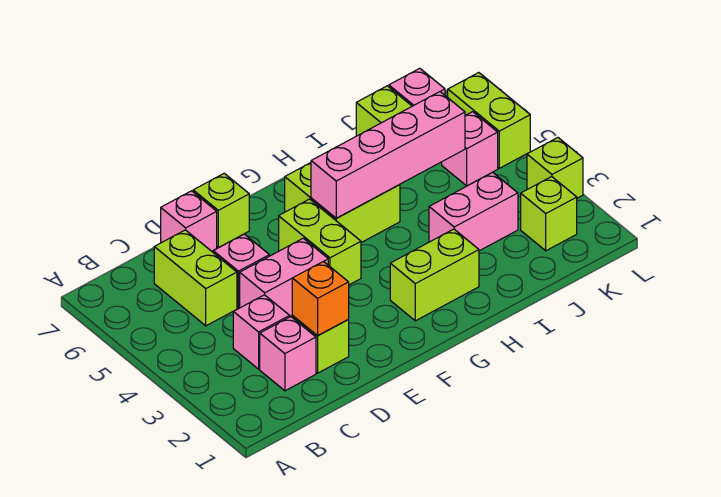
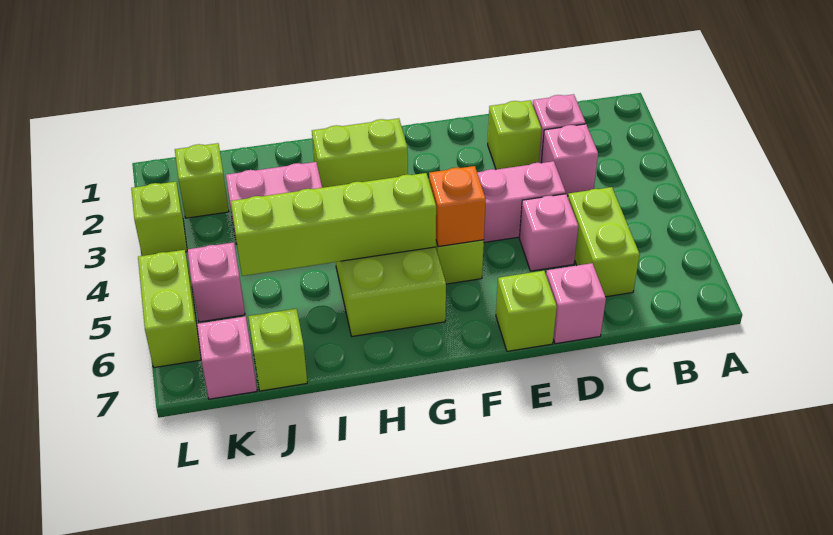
orange brick D2 level 2 -> orange brick F5 level 2
pink brick G5:J5 level 2 -> lime brick G5:J5 level 2

